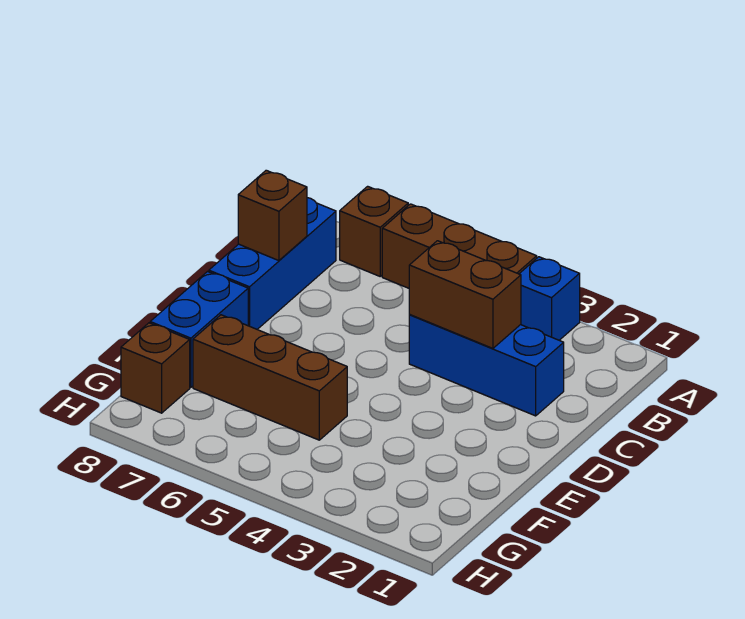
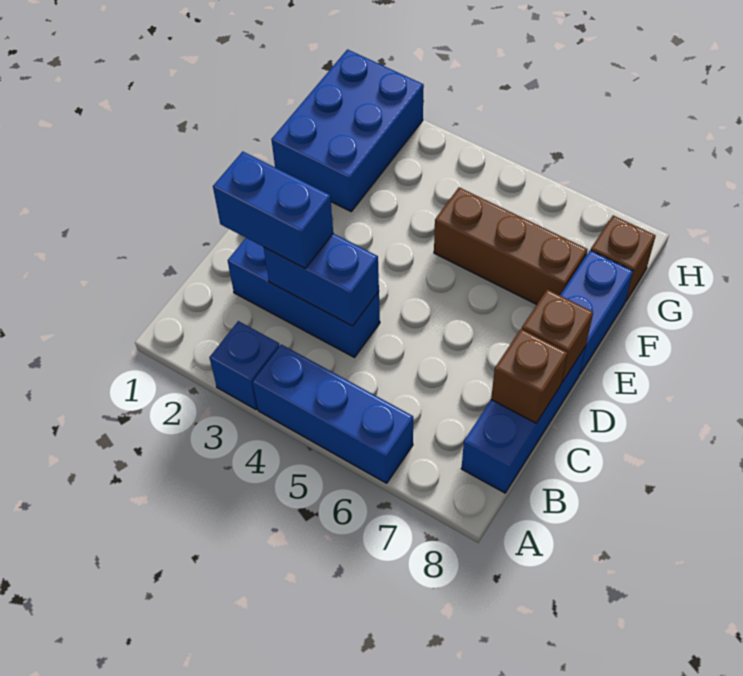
brown brick A4:A6 level 1 -> blue brick A4:A6 level 1
brown brick A7 level 1 -> brown brick D8 level 2
none -> blue brick C2:C3 level 3
brown brick C3:C4 level 2 -> blue brick C3:C4 level 2
none -> blue brick F1:H2 level 1

